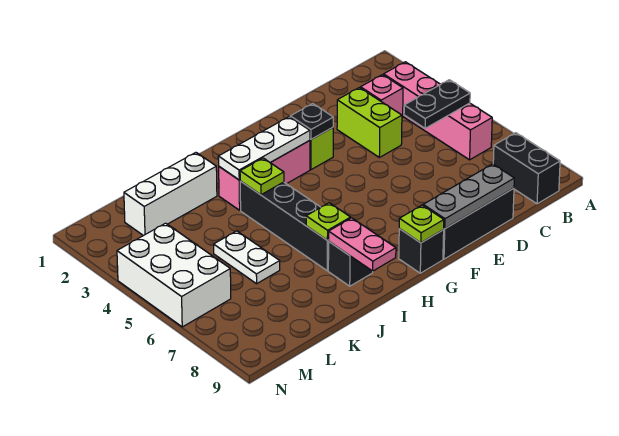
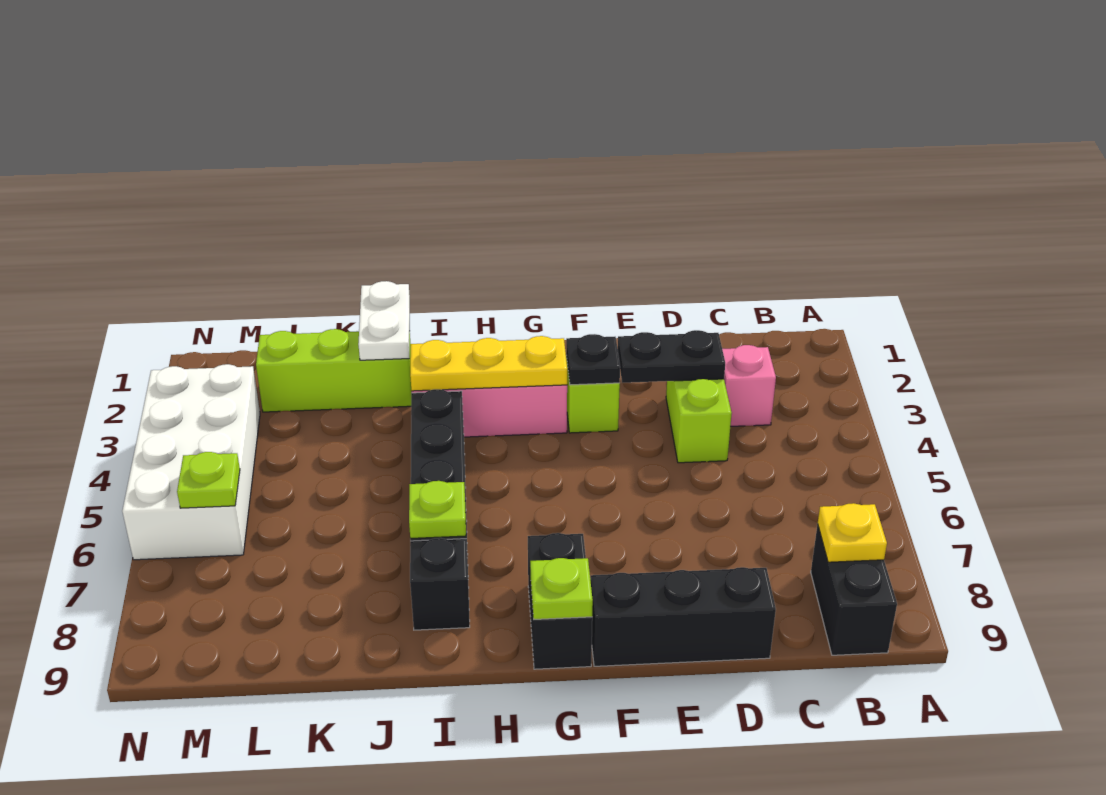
pink brick B3:B6 level 1 -> none
black plate B5:C5 level 2 -> black plate D3:E3 level 2
none -> yellow plate B8 level 2
grey plate D9:F9 level 2 -> none
white plate G3:I3 level 2 -> yellow plate G3:I3 level 2
black brick G9 level 1 -> black brick G8:G9 level 1
lime plate I4 level 2 -> lime plate M6 level 2
pink plate I8:I9 level 2 -> none
white brick J2:L2 level 1 -> lime brick J2:L2 level 1
white plate K5:K6 level 1 -> white plate J1:J2 level 2
white brick M4:N6 level 1 -> white brick M3:N6 level 1

